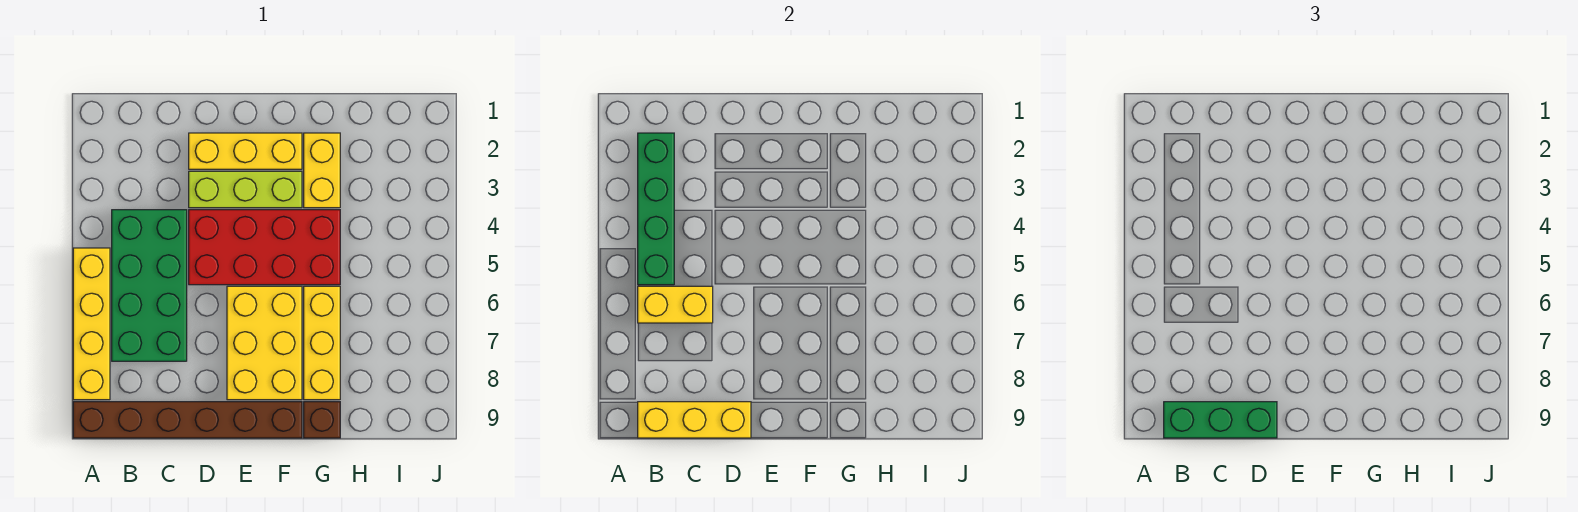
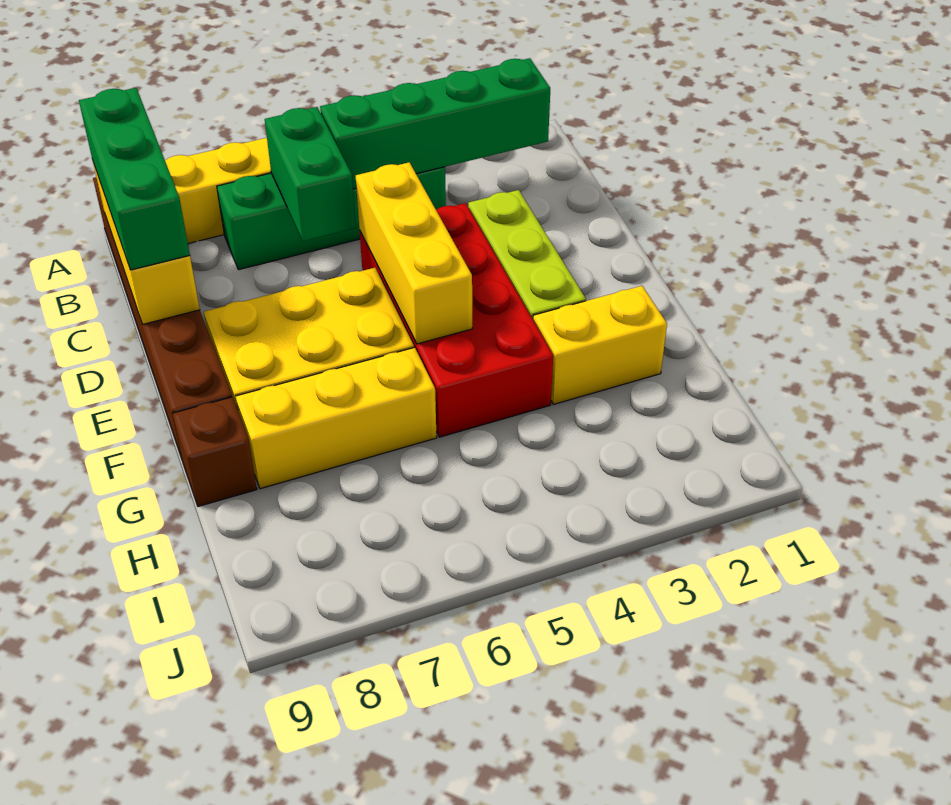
green brick B4:C7 level 1 -> green brick B4:B7 level 1
yellow brick B6:C6 level 2 -> green brick B6:C6 level 2
yellow brick D2:F2 level 1 -> yellow brick D5:F5 level 2

